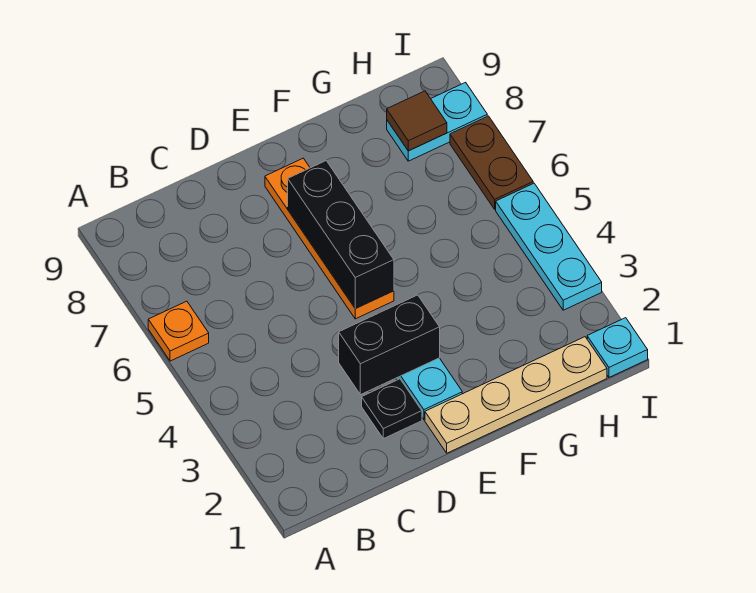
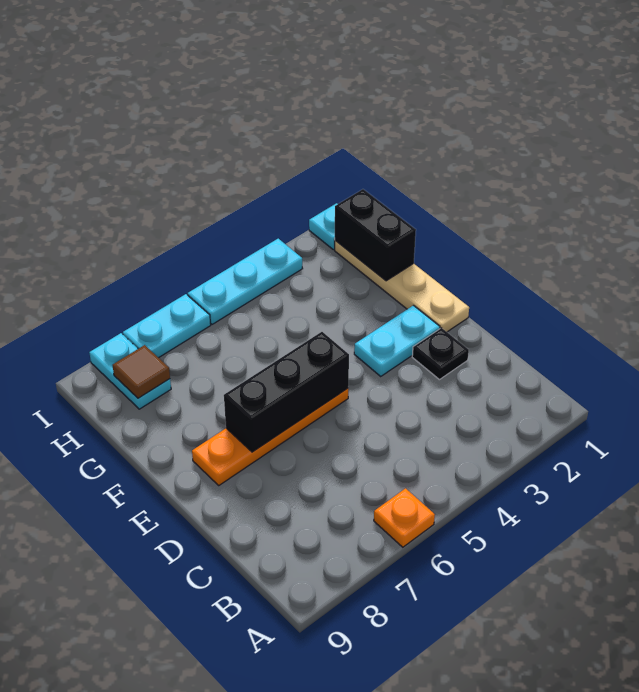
black brick D3:E3 level 2 -> black brick G1:H1 level 2
brown plate I6:I7 level 1 -> cyan plate I6:I7 level 1

